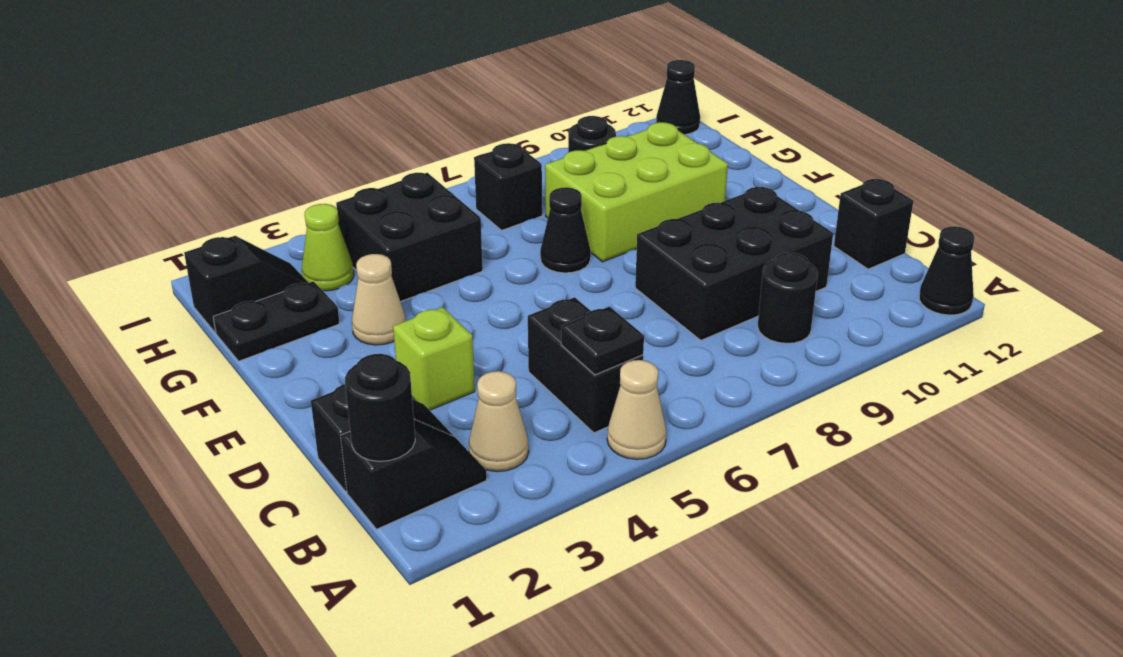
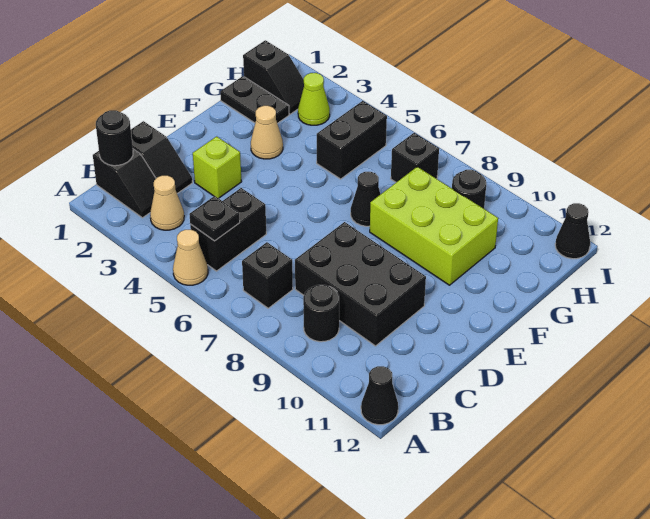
black brick C12 level 1 -> black brick B7 level 1
black brick G4:H5 level 1 -> black brick G5:H5 level 1

